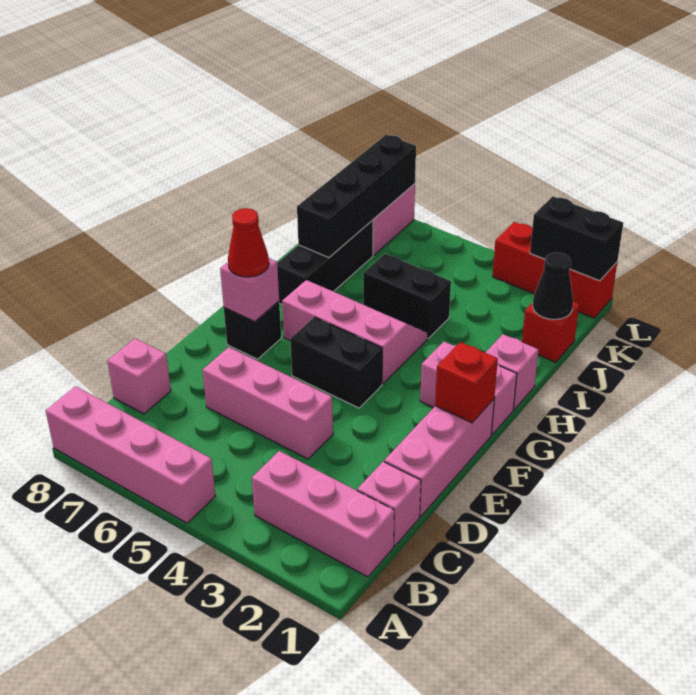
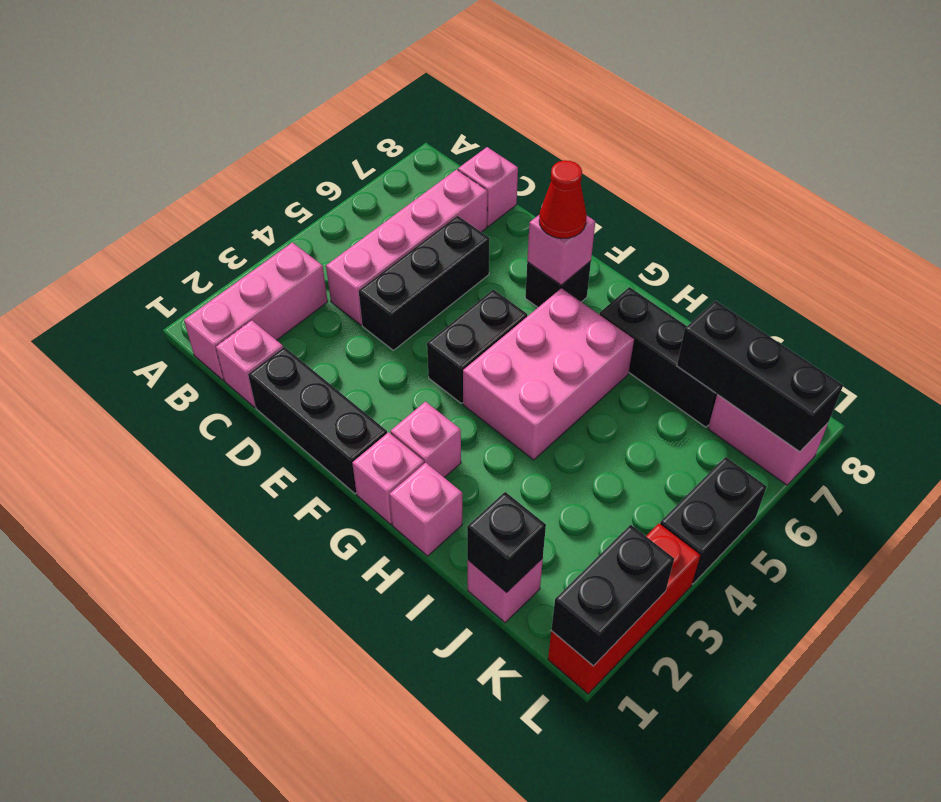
pink brick A5:A8 level 1 -> pink brick C4:C7 level 1
pink brick D1:F1 level 1 -> black brick D1:F1 level 1
pink brick D4:D6 level 1 -> black brick D4:D6 level 1
red brick F1 level 2 -> none
pink slope G4:H6 level 1 top G -> pink brick G4:H6 level 1
black brick I4:I5 level 1 -> black brick L4:L5 level 1
black brick I7:L7 level 2 -> black brick J7:L7 level 2
red brick J1 level 1 -> pink brick J1 level 1
black cone J1 level 2 -> black brick J1 level 2

